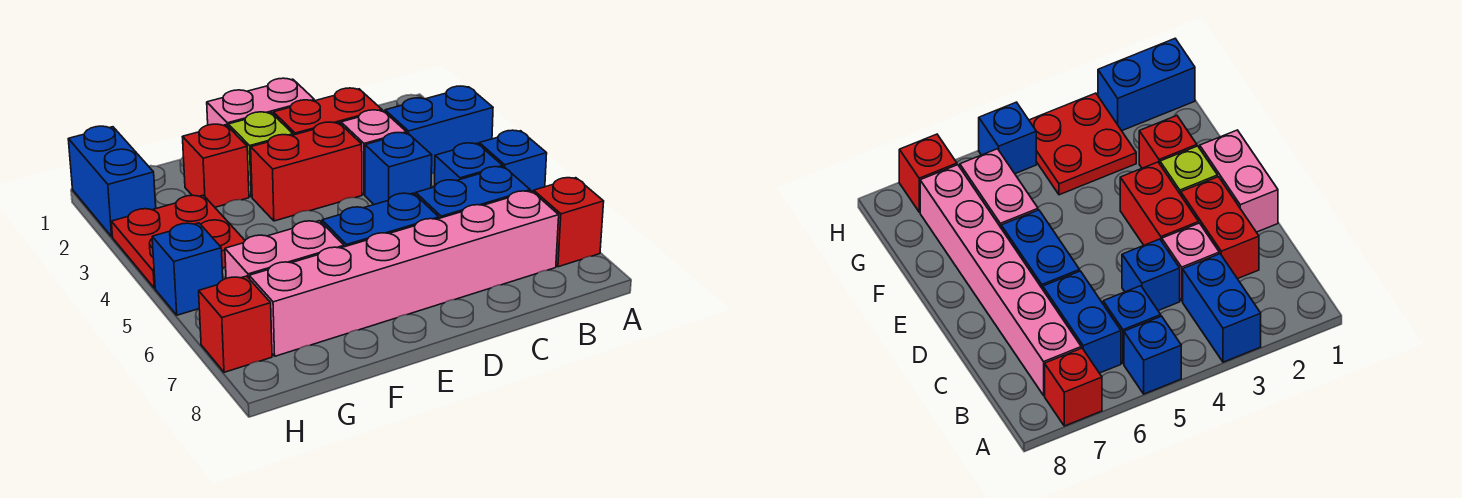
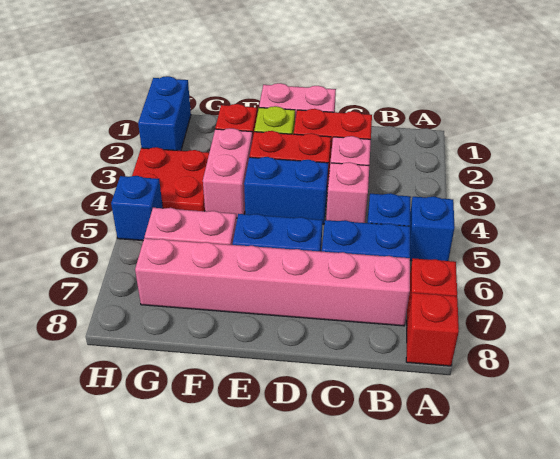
blue brick A3:B3 level 1 -> blue brick D4:E4 level 1
blue brick C4 level 1 -> pink brick C4 level 1
none -> pink brick F3:F4 level 1
red brick H7 level 1 -> red brick A8 level 1

